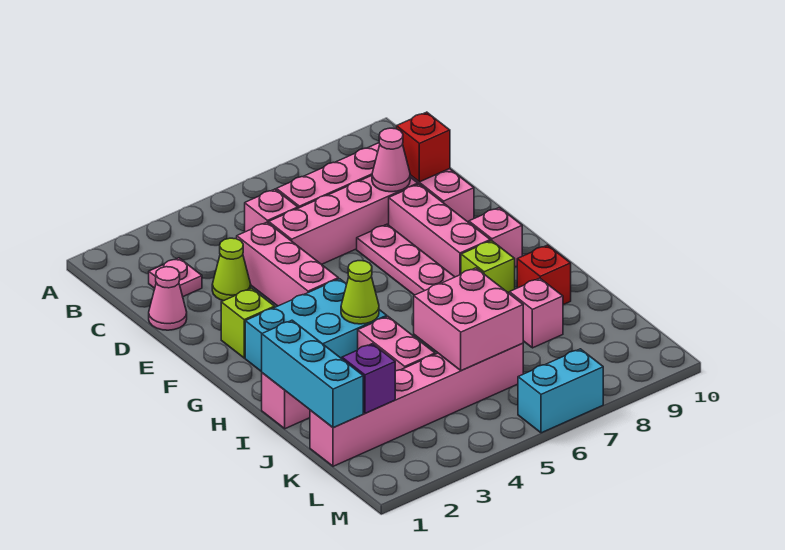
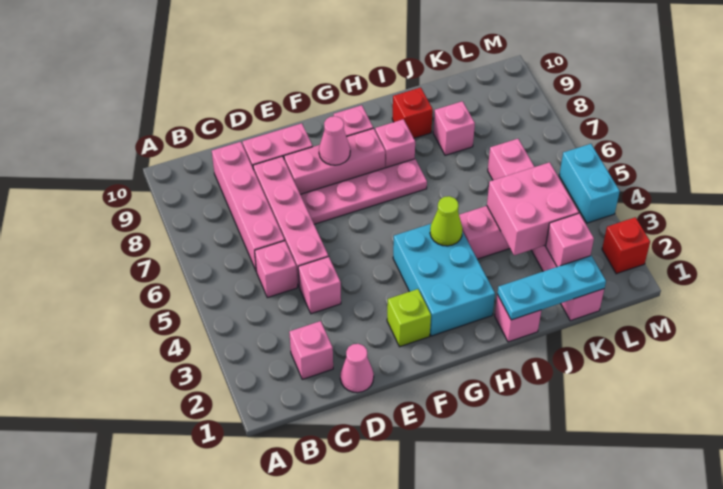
pink plate C2 level 1 -> pink brick C2 level 1
lime cone D3 level 1 -> none
pink brick D4:F4 level 1 -> pink brick D4 level 1
pink cone D8 level 2 -> pink cone F8 level 2
red brick D9 level 2 -> red brick M2 level 1
lime brick H8 level 1 -> pink brick H8 level 1
cyan brick I1:K1 level 2 -> cyan plate I1:K1 level 2
pink brick J5:K6 level 2 -> pink brick J3:K4 level 2
purple brick K2 level 2 -> pink brick K2 level 2
cyan brick M6:M7 level 1 -> cyan brick M4:M5 level 1

